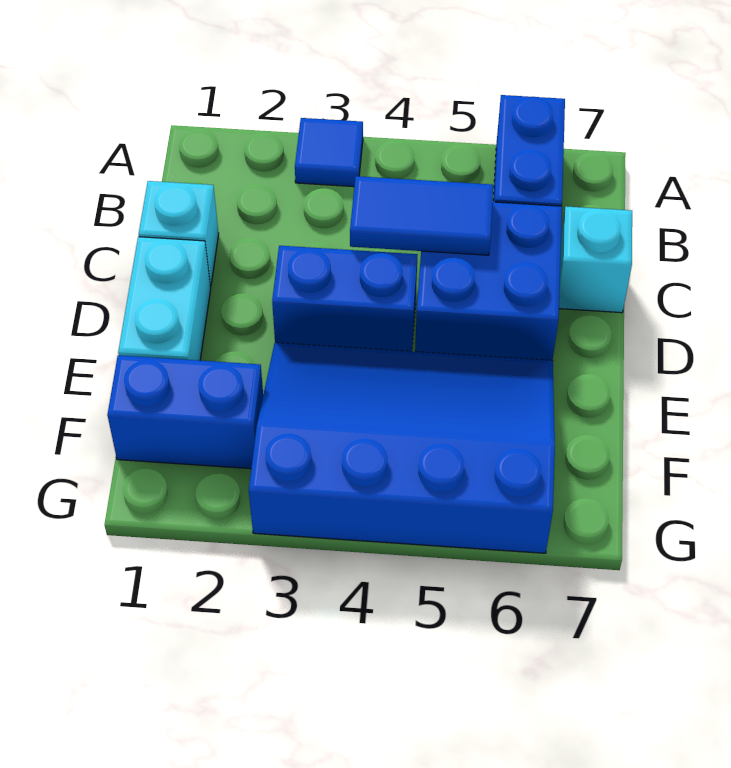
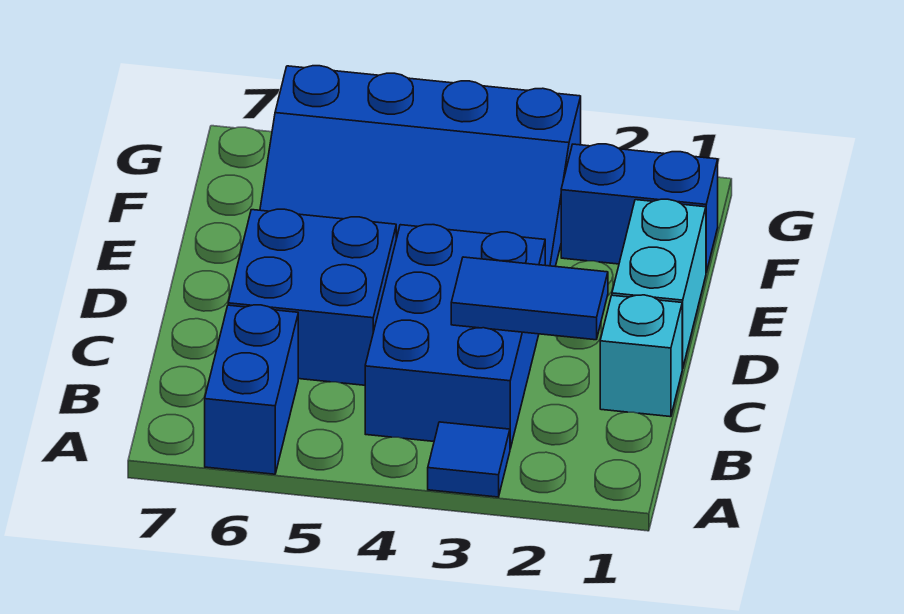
blue tile C4:C5 level 2 -> blue tile C2:C3 level 2
cyan brick C7 level 1 -> none
blue brick D3:D4 level 1 -> blue brick B3:D4 level 1

